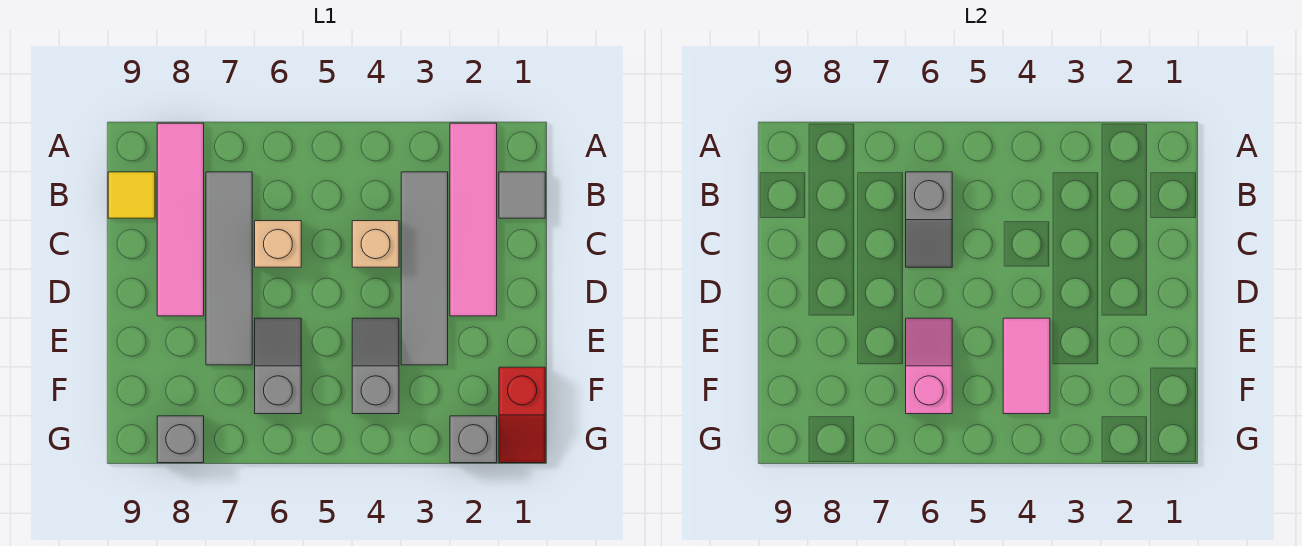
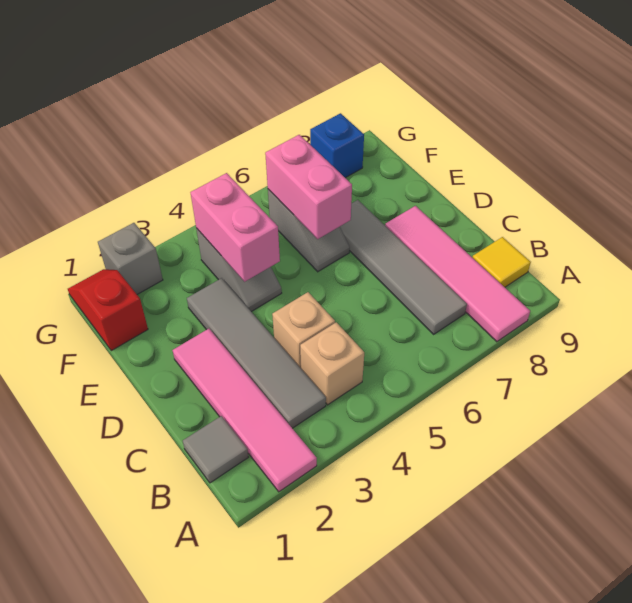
grey slope B6:C6 level 2 top B -> none
tan brick C6 level 1 -> tan brick B4 level 1
pink tile E4:F4 level 2 -> pink brick E4:F4 level 2
pink slope E6:F6 level 2 top F -> pink brick E6:F6 level 2
grey brick G8 level 1 -> blue brick G8 level 1

